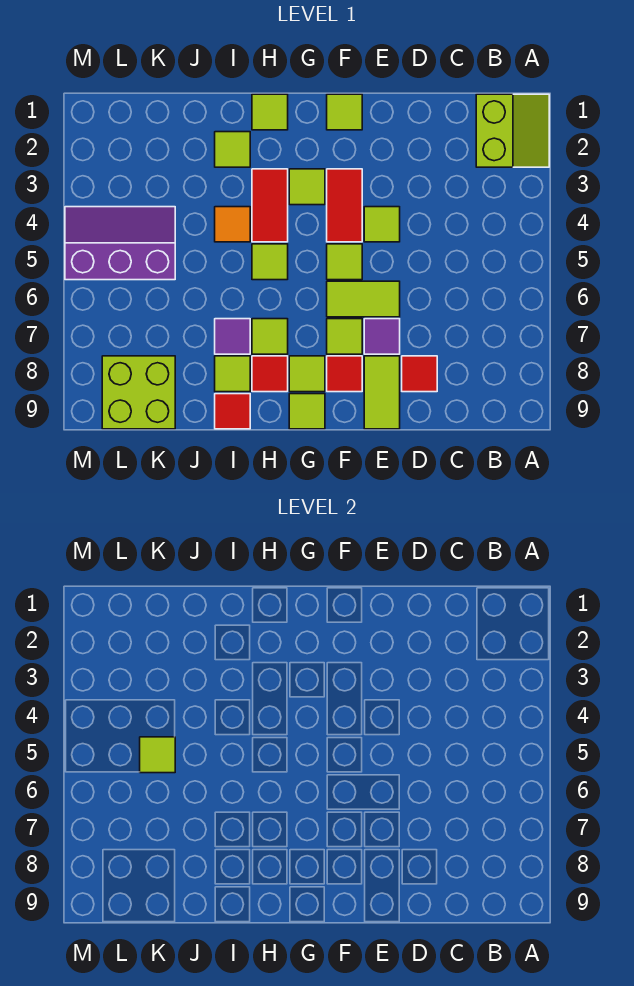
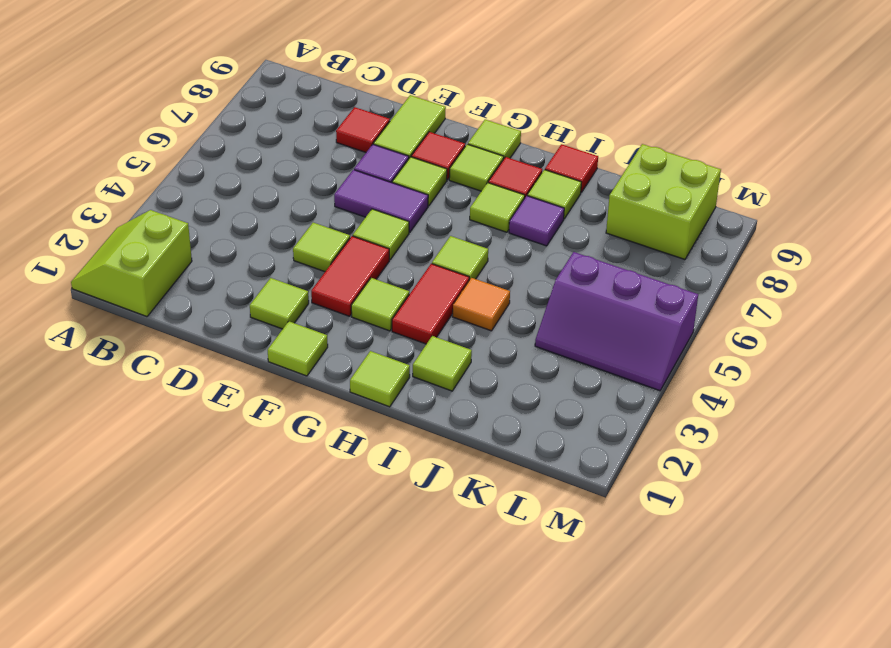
lime tile E6:F6 level 1 -> purple tile E6:F6 level 1
lime tile K5 level 2 -> lime tile E2 level 1

